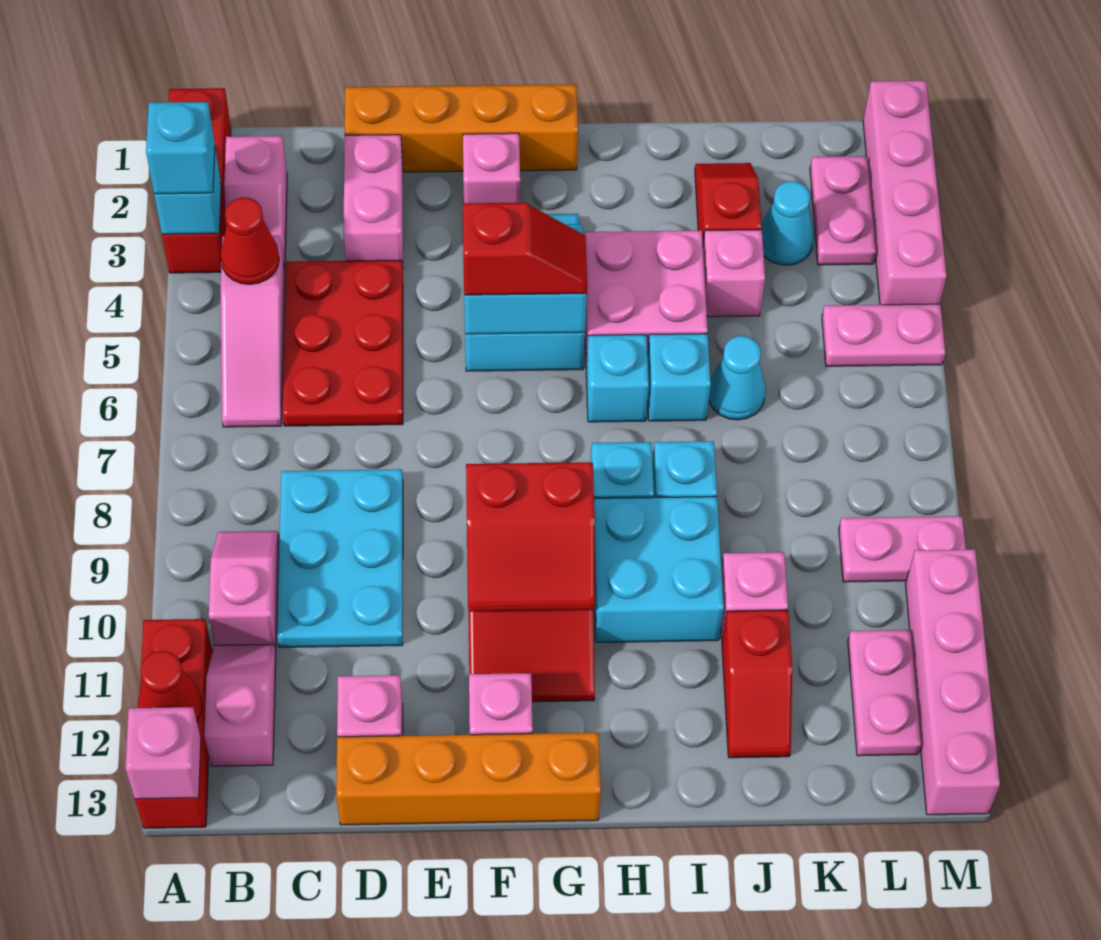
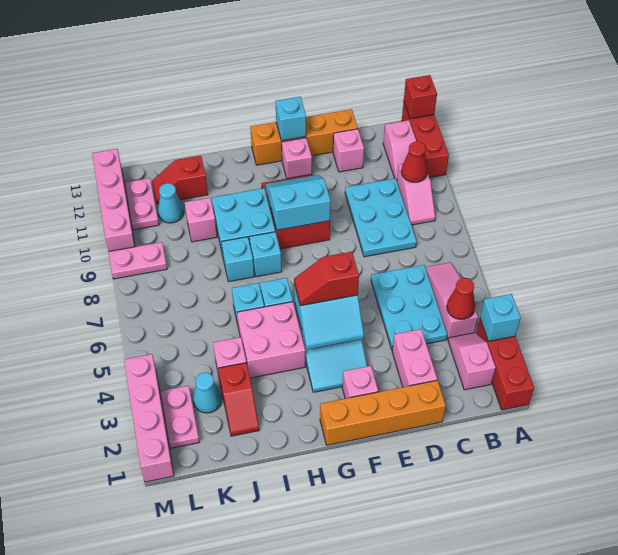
cyan brick A3 level 3 -> cyan brick F13 level 2
red cone A12 level 2 -> red cone B10 level 2
pink brick A13 level 2 -> red brick A13 level 2
red plate C4:D6 level 1 -> cyan plate C4:D6 level 1
red slope F9:G10 level 2 top 9 -> cyan slope F9:G10 level 2 top 9
cyan cone J6 level 1 -> cyan cone K11 level 1
red slope J11:J12 level 1 top 11 -> red slope J12:K12 level 1 top J
pink plate L5:M5 level 1 -> none

